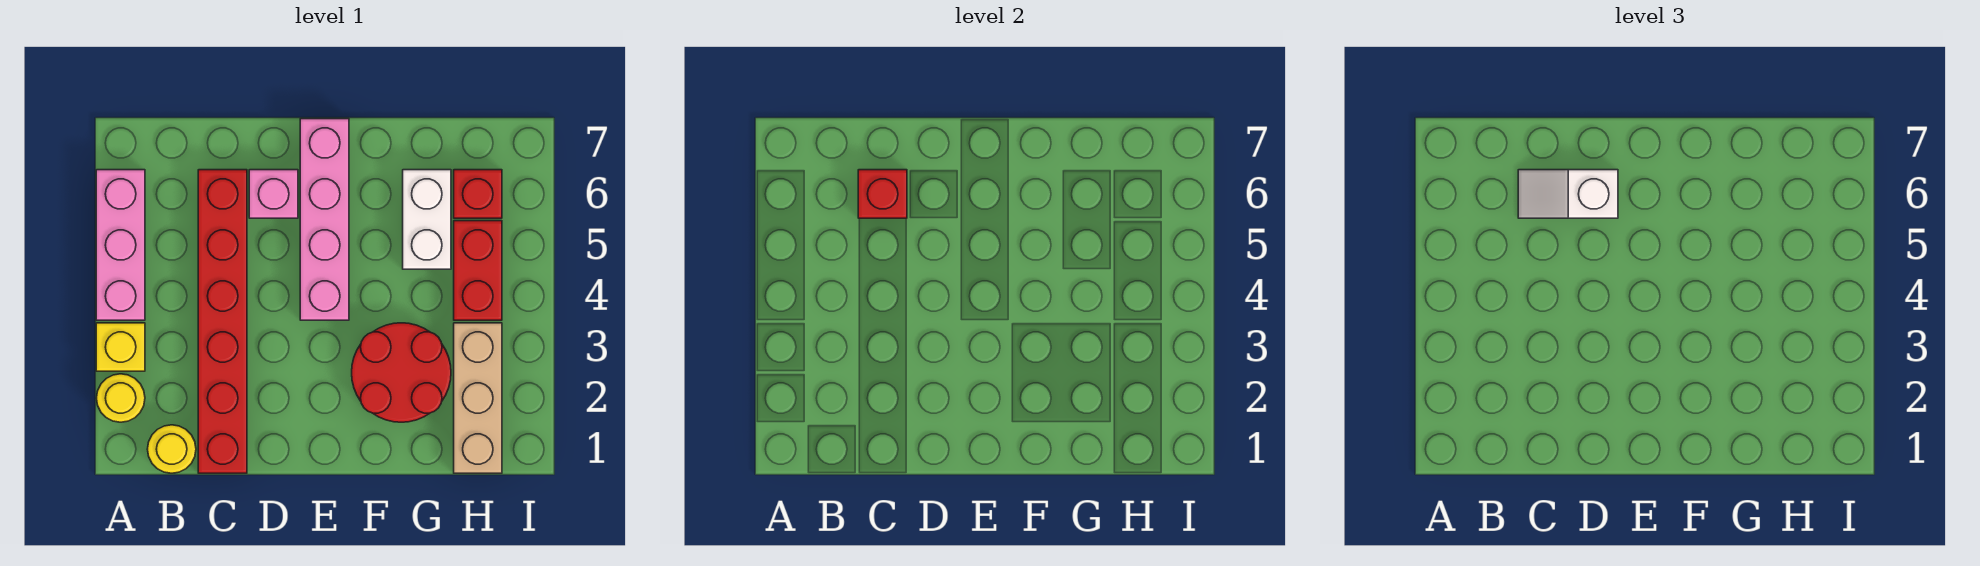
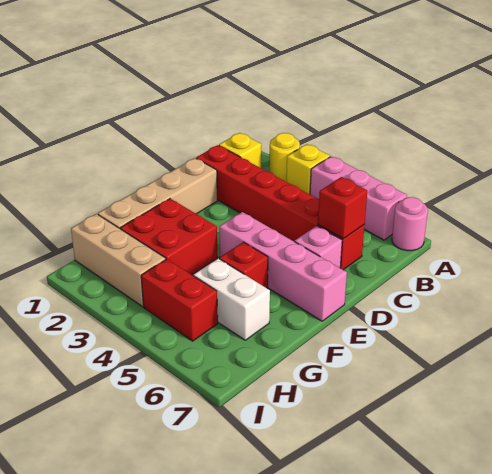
none -> pink round brick A7 level 1
yellow round brick B1 level 1 -> yellow brick B1 level 1
white slope C6:D6 level 3 top D -> none
none -> tan brick D1:G1 level 1
red round brick F2:G3 level 1 -> red brick F2:G3 level 1
red brick H6 level 1 -> red brick F5 level 1

